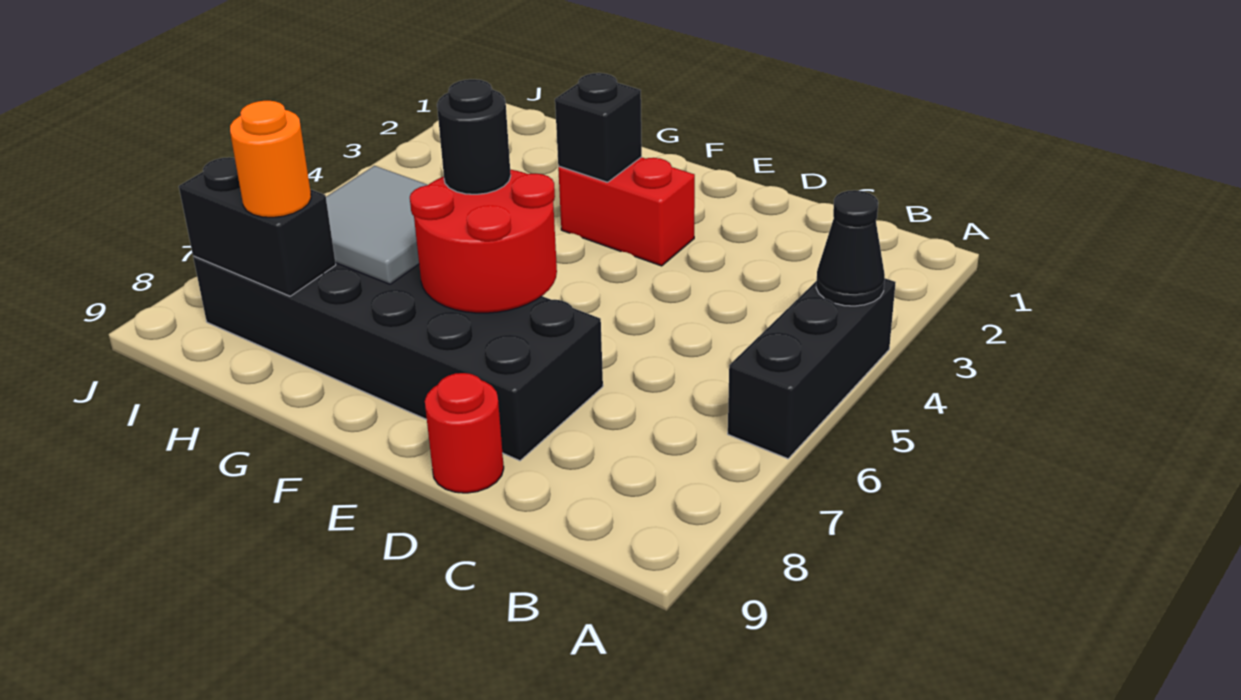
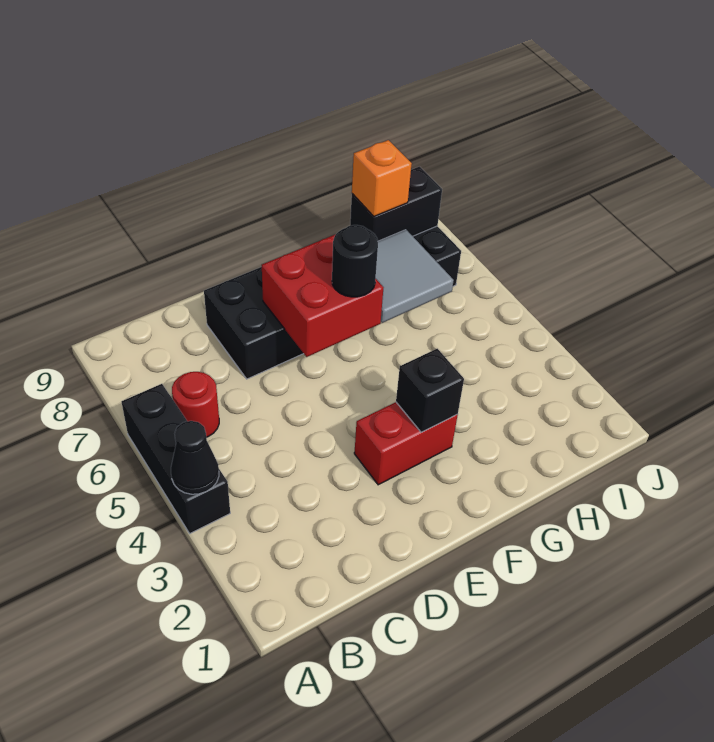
red round brick D9 level 1 -> red round brick B6 level 1
red round brick E6:F7 level 2 -> red brick E6:F7 level 2
orange round brick H8 level 3 -> orange brick H8 level 3

